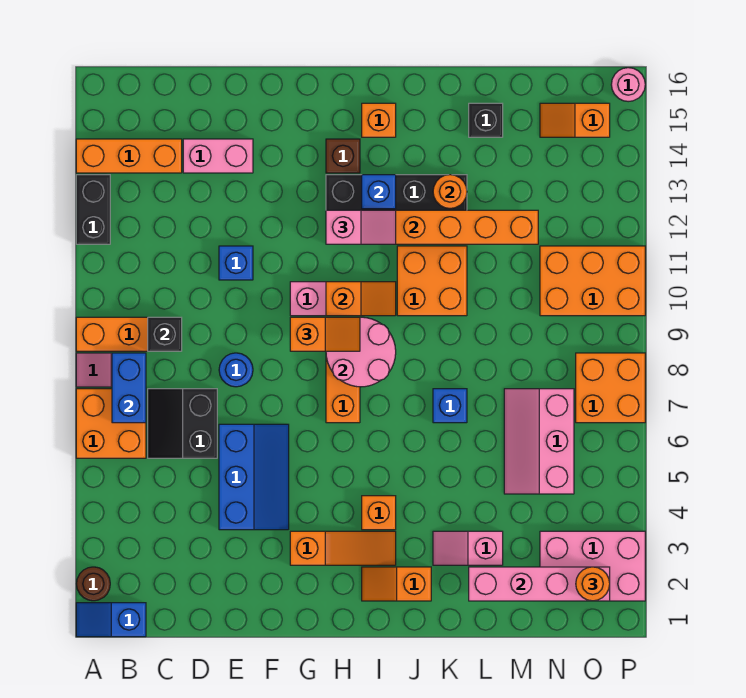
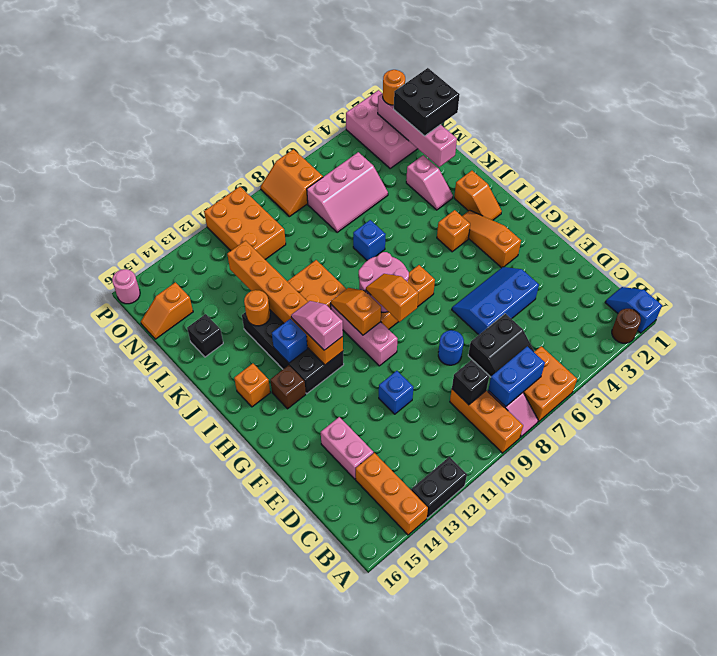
blue slope A1:B1 level 1 top B -> blue slope A1:B1 level 1 top A
none -> black brick M1:N2 level 3
orange slope N15:O15 level 1 top O -> orange slope N15:N16 level 1 top 15
orange brick O7:P8 level 1 -> orange slope O7:P8 level 1 top 7

